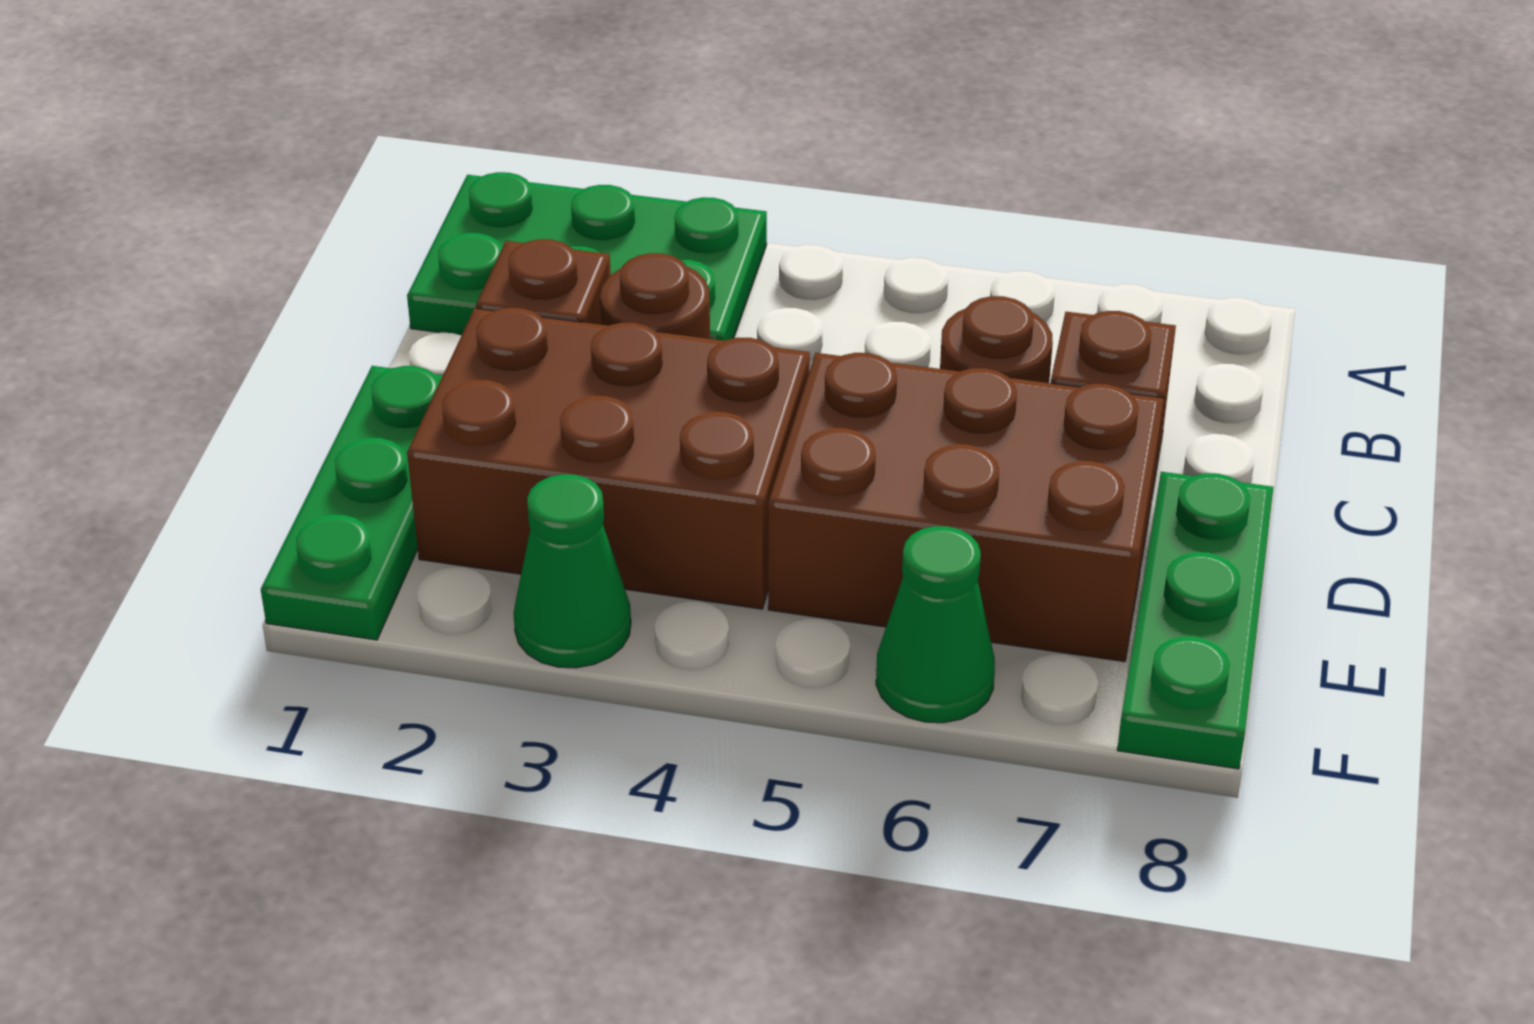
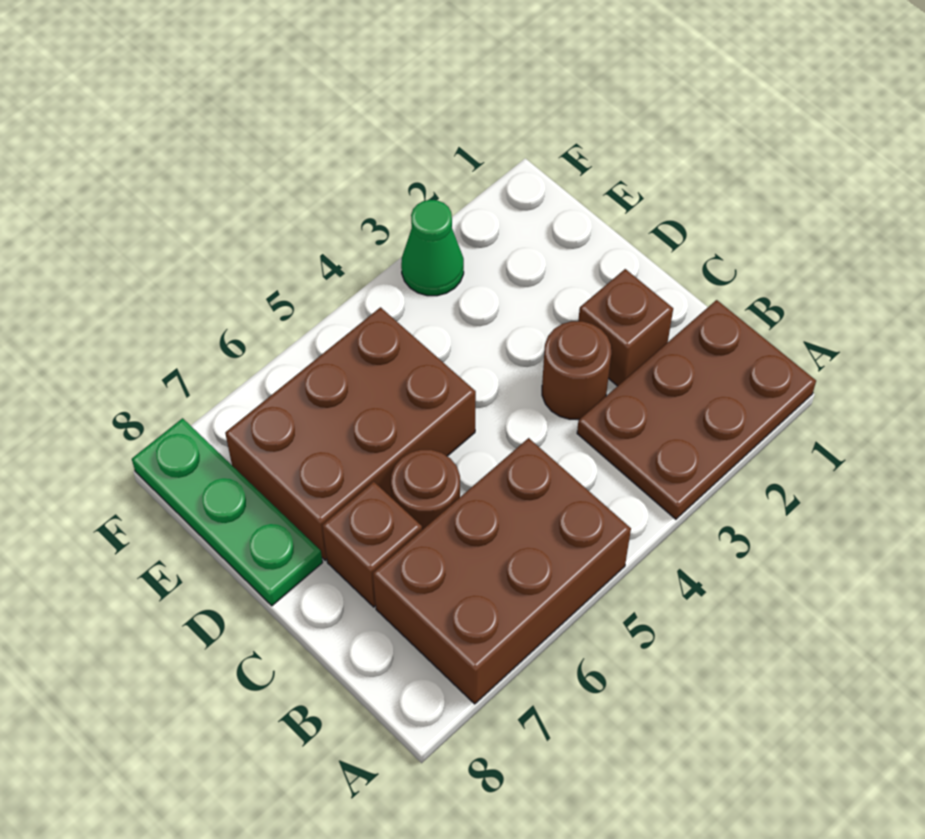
green plate A1:B3 level 1 -> brown plate A1:B3 level 1
green plate D1:F1 level 1 -> none
brown brick D2:E4 level 1 -> brown brick A5:B7 level 1
green cone F6 level 1 -> none

